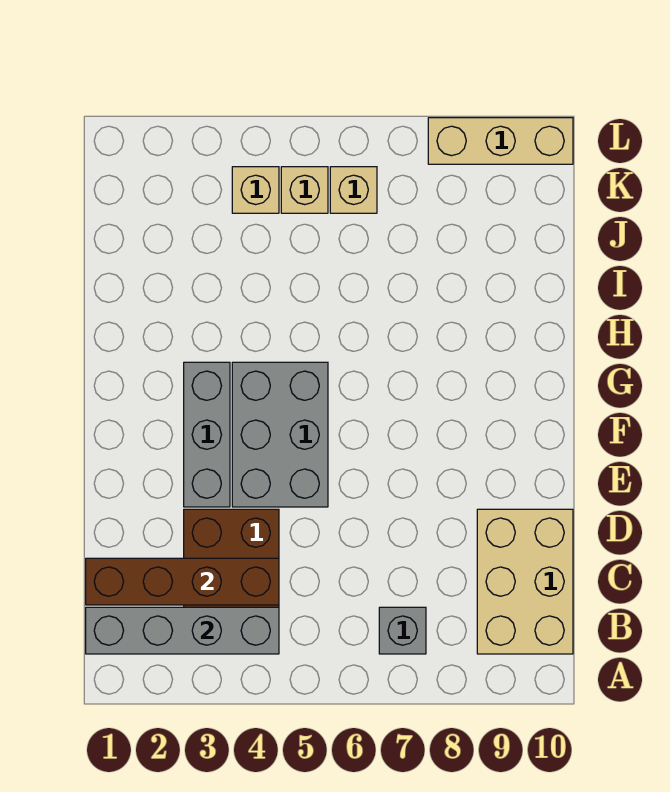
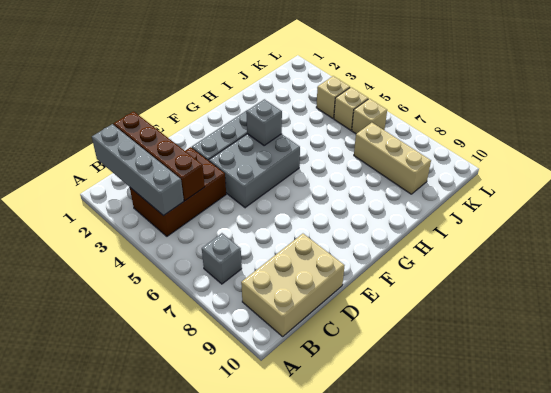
none -> grey brick G4 level 2
tan brick L8:L10 level 1 -> tan brick J7:J9 level 1

